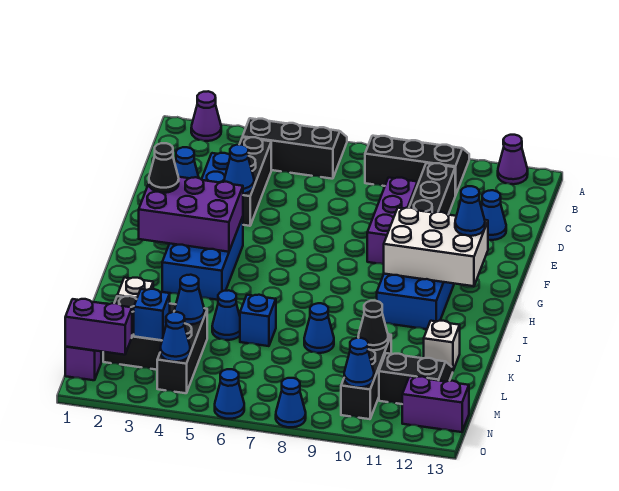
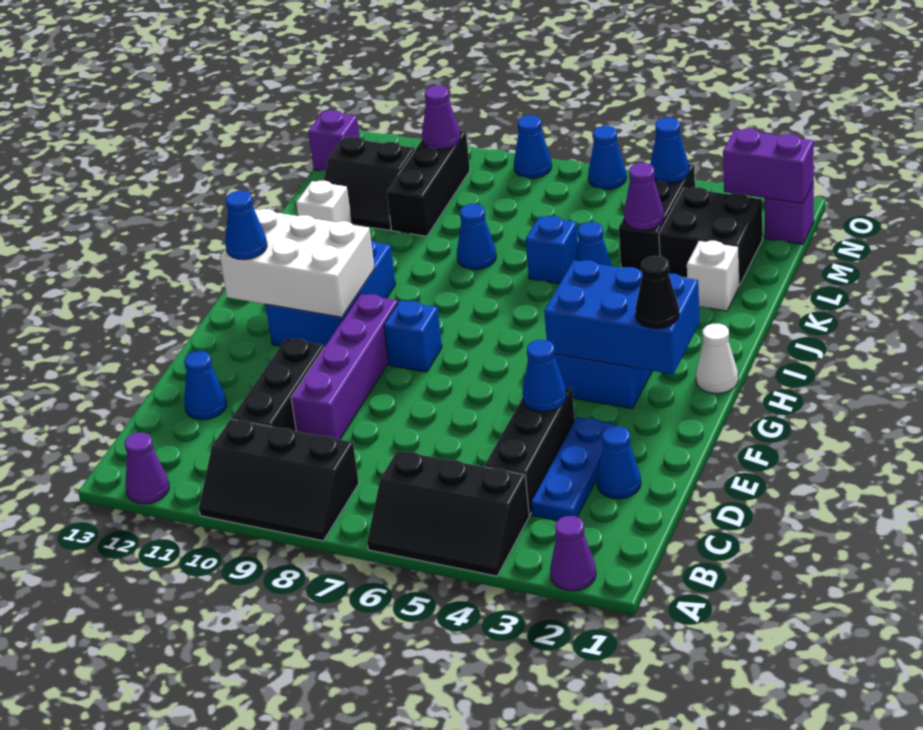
purple brick D9:F9 level 1 -> purple brick D9:G9 level 1
purple brick G2:H4 level 2 -> blue brick G2:H4 level 2
none -> white cone H1 level 1
blue cone L4 level 2 -> purple cone L4 level 2
black cone L10 level 2 -> none
blue brick M3 level 2 -> blue brick G8 level 1
blue cone N10 level 2 -> purple cone N10 level 2
purple brick N12:N13 level 1 -> purple brick N13 level 1

